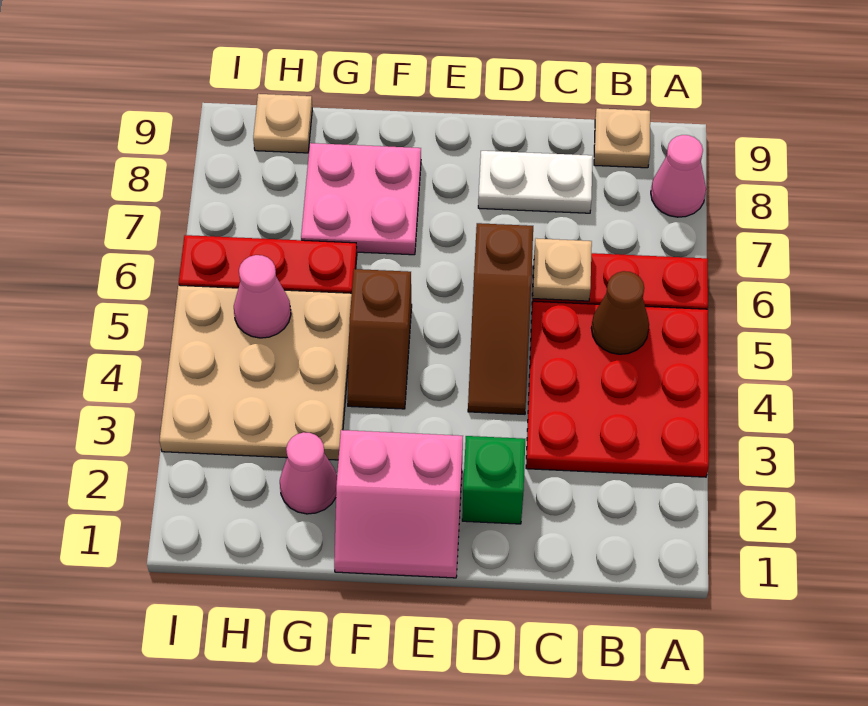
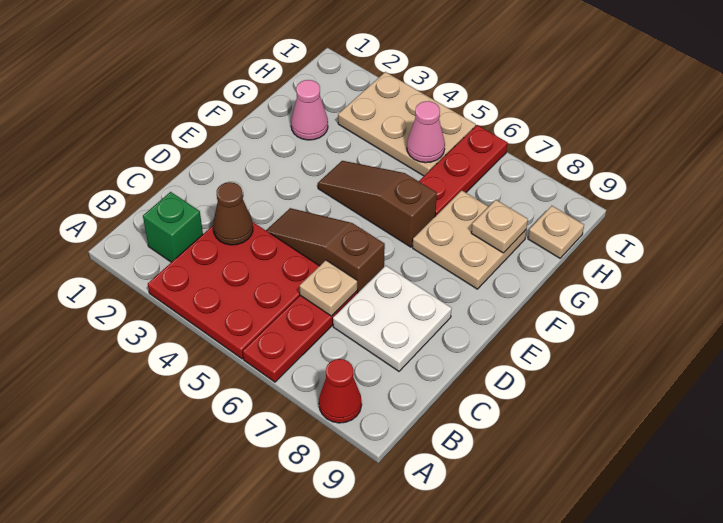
pink cone A8 level 1 -> red cone A8 level 1
brown cone B5 level 2 -> brown cone C3 level 2
tan plate B9 level 1 -> tan plate G8 level 2
white plate C8:D8 level 1 -> white plate C7:D8 level 1
green brick D2 level 1 -> green brick B2 level 1
pink slope E1:F2 level 1 top 2 -> none
brown slope F4:F5 level 1 top 5 -> brown slope F4:F6 level 1 top 6
pink plate F7:G8 level 1 -> tan plate F7:G8 level 1
tan plate G3:I5 level 1 -> tan plate H3:I5 level 1

